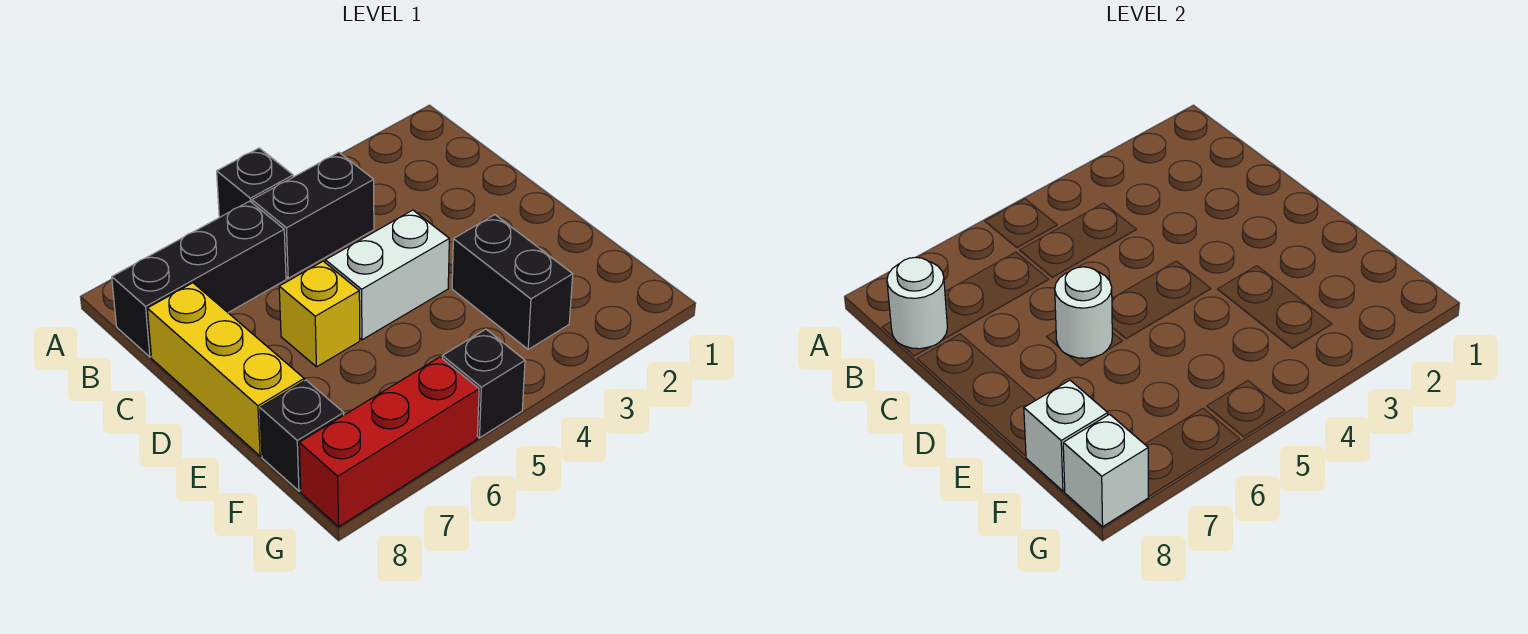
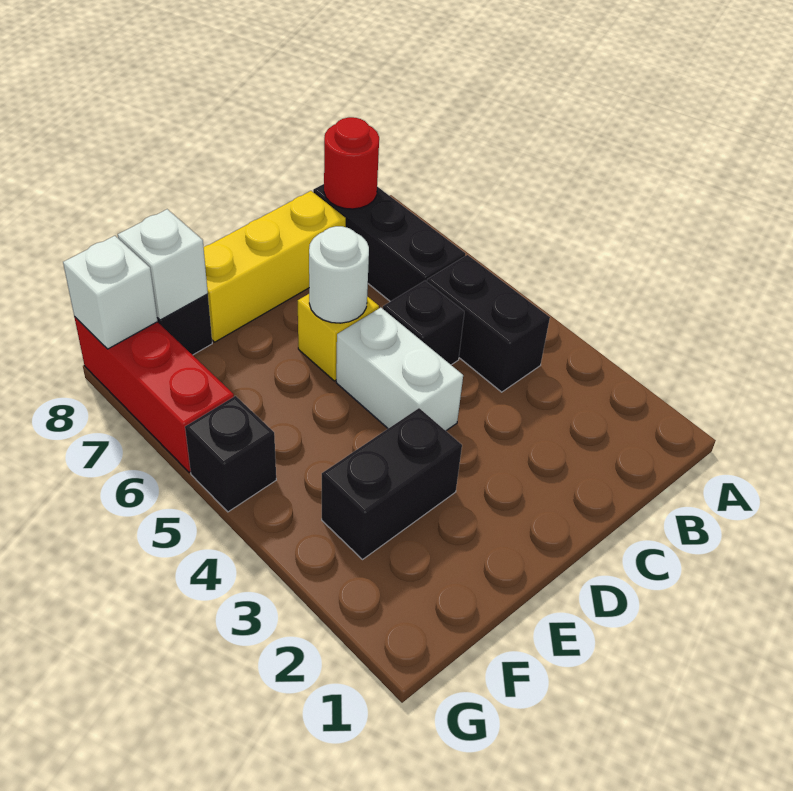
black brick A5 level 1 -> black brick C5 level 1
white round brick B8 level 2 -> red round brick B8 level 2

